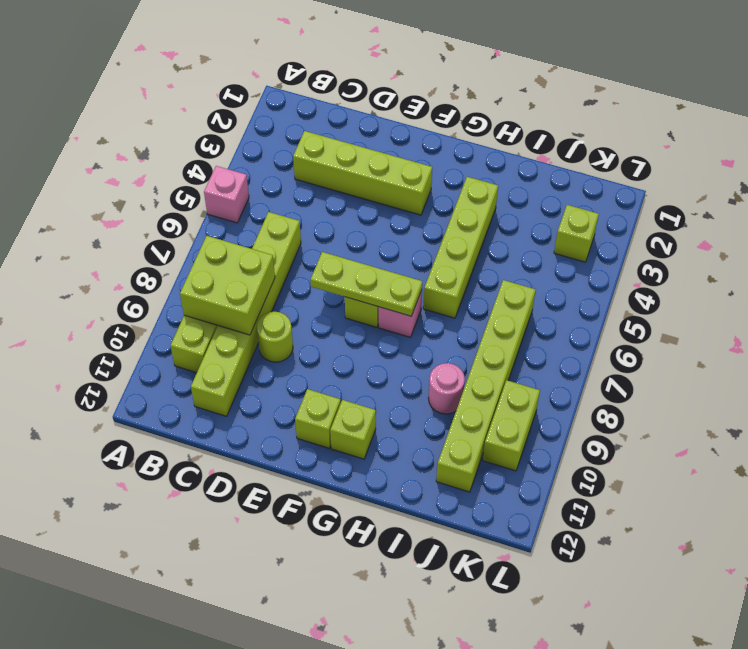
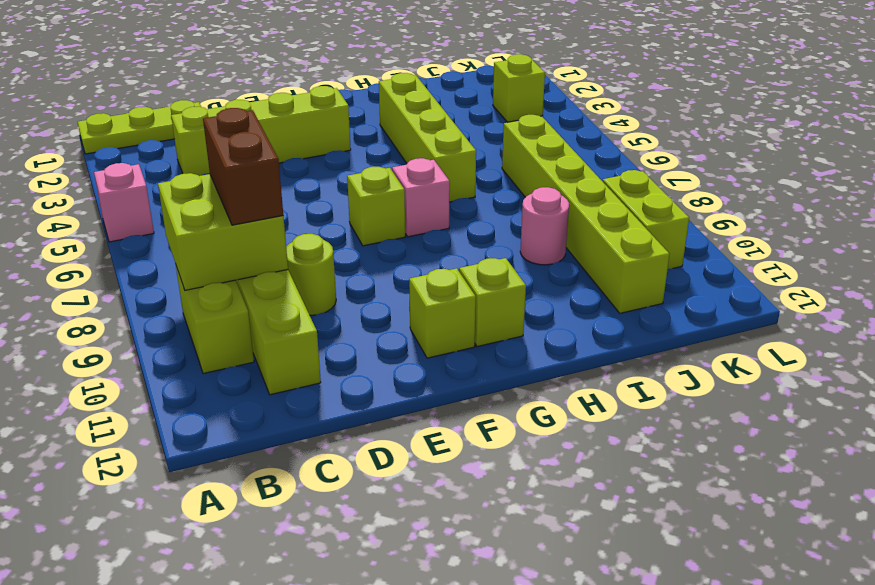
none -> brown brick C8:C9 level 3
lime plate E7:G7 level 2 -> lime plate A1:C1 level 1

